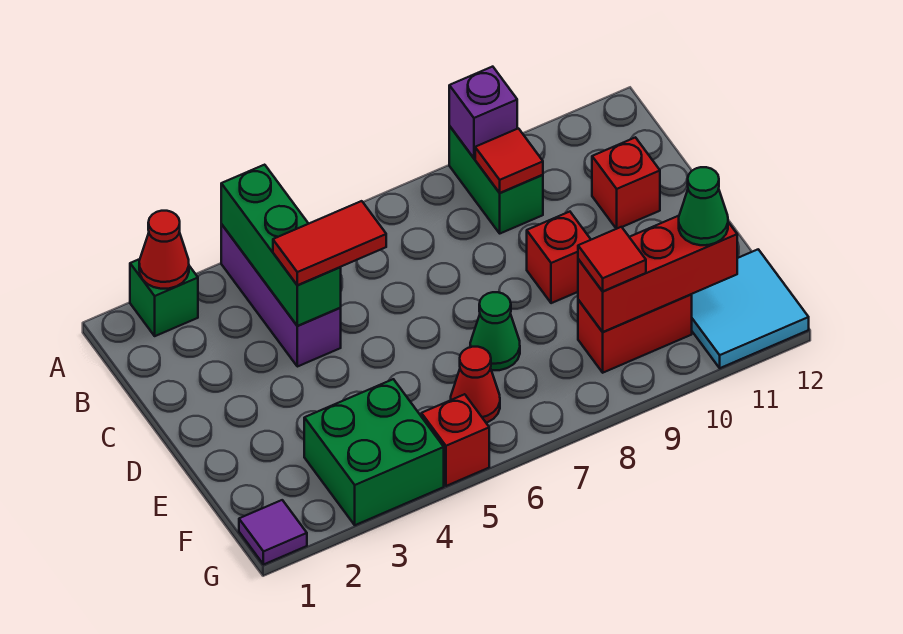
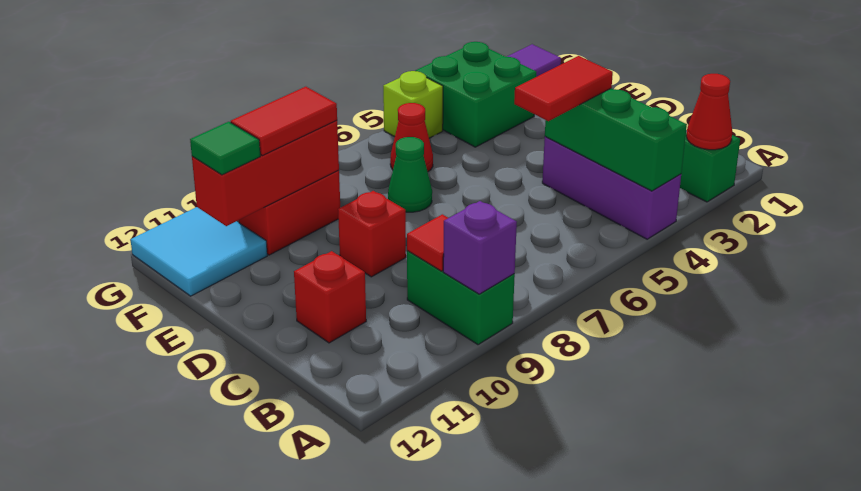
red tile F9 level 3 -> red tile F9:F10 level 3
green cone F11 level 3 -> green tile F11 level 3
red brick G5 level 1 -> lime brick G5 level 1

